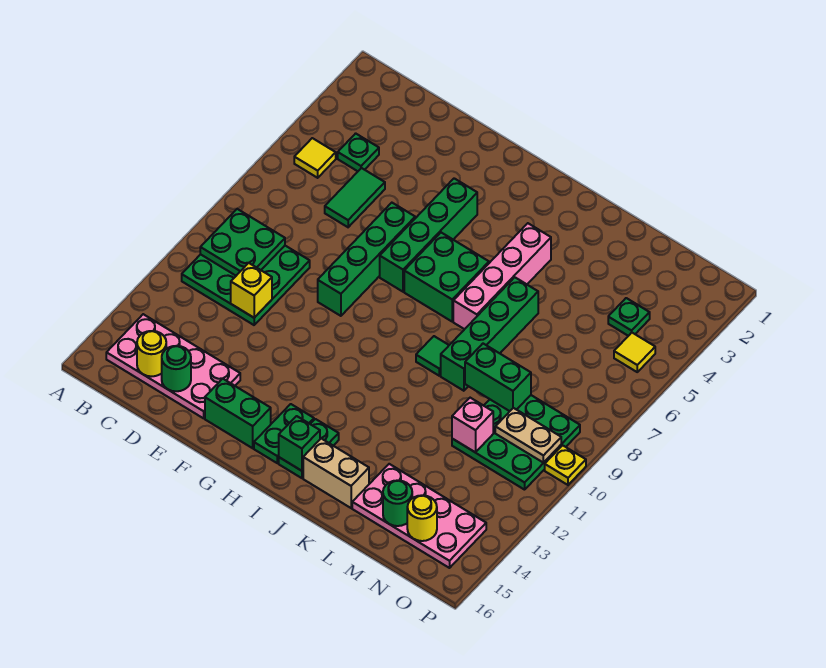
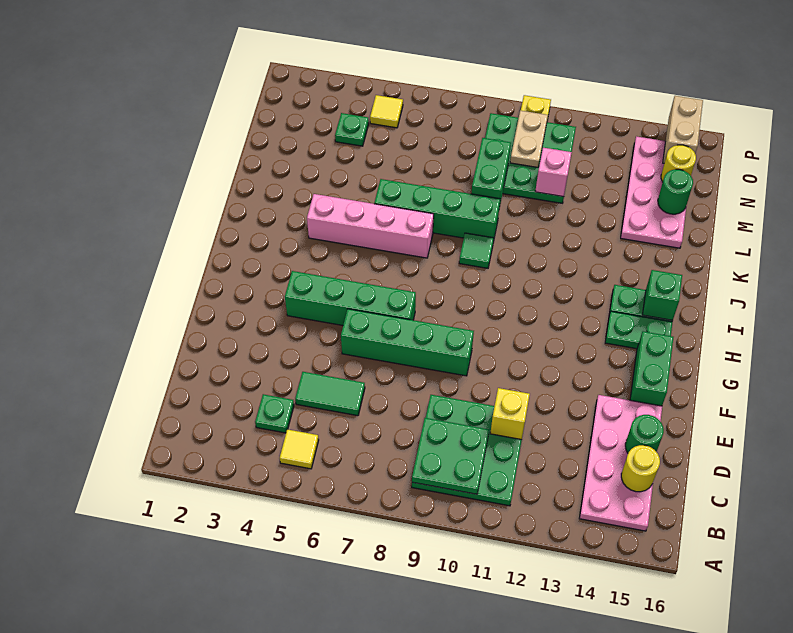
green brick H6:I7 level 1 -> none
tan brick J15:K15 level 1 -> tan brick O15:P15 level 2

